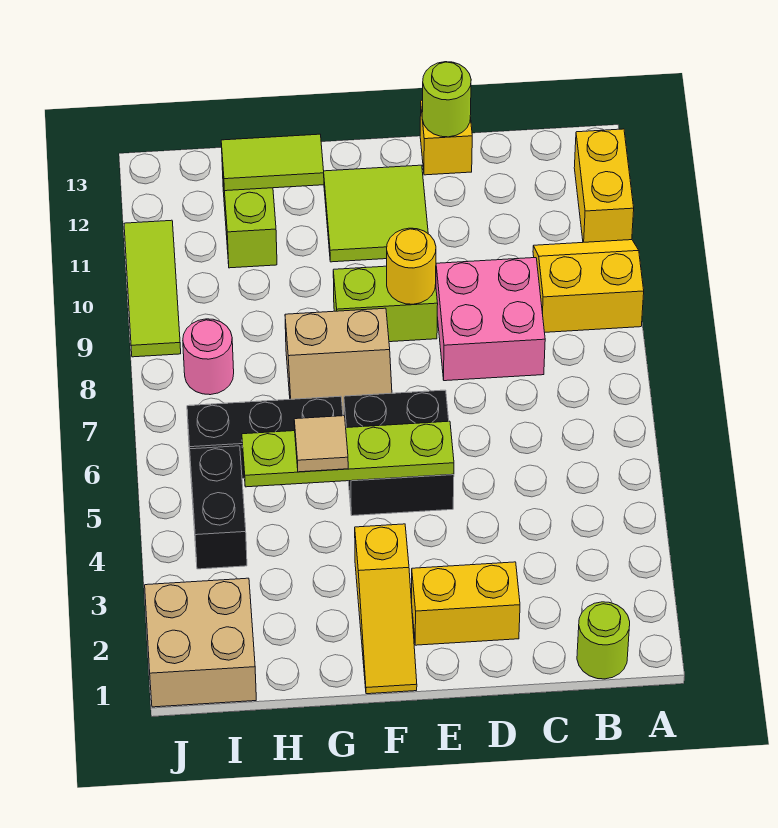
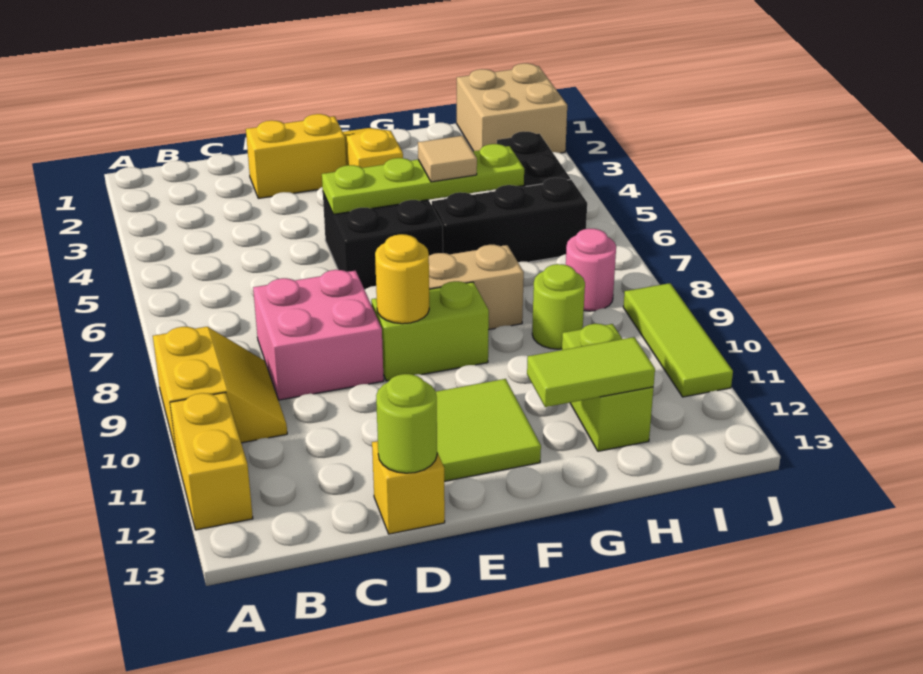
yellow slope A9:B10 level 1 top 9 -> yellow slope A9:B10 level 1 top A
lime round brick B1 level 1 -> lime round brick H9 level 1

